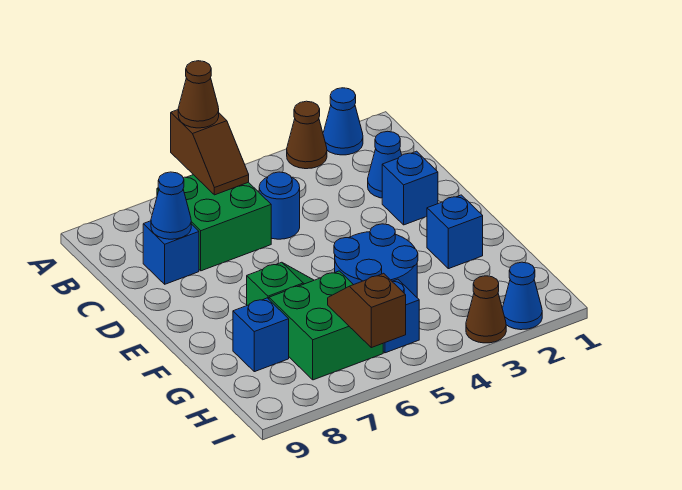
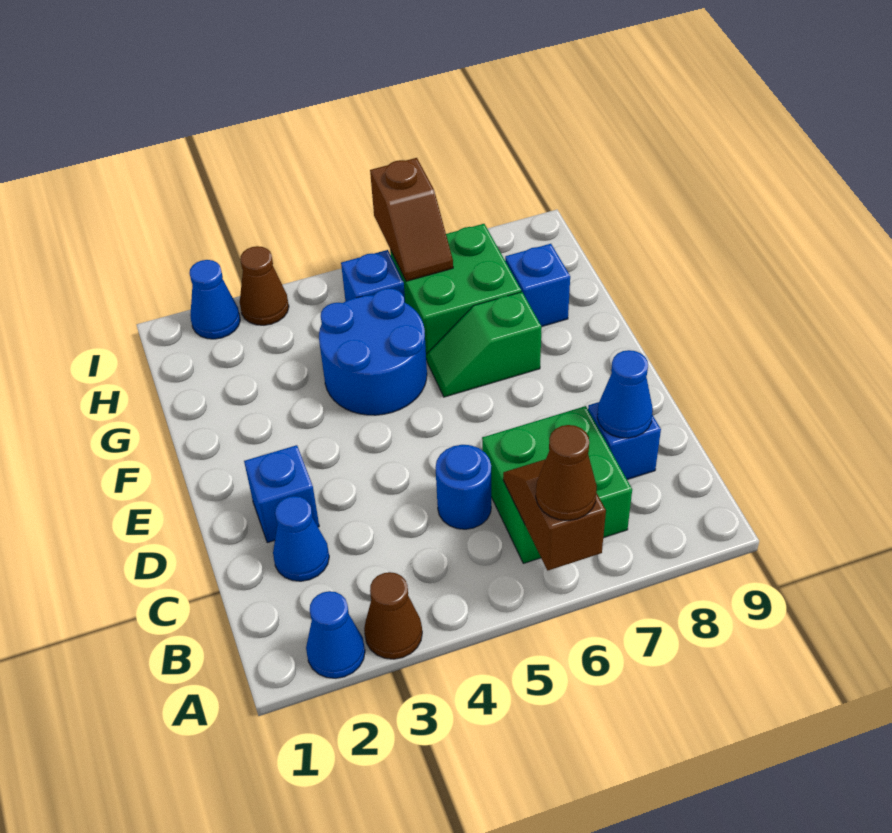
blue brick F2 level 1 -> none

